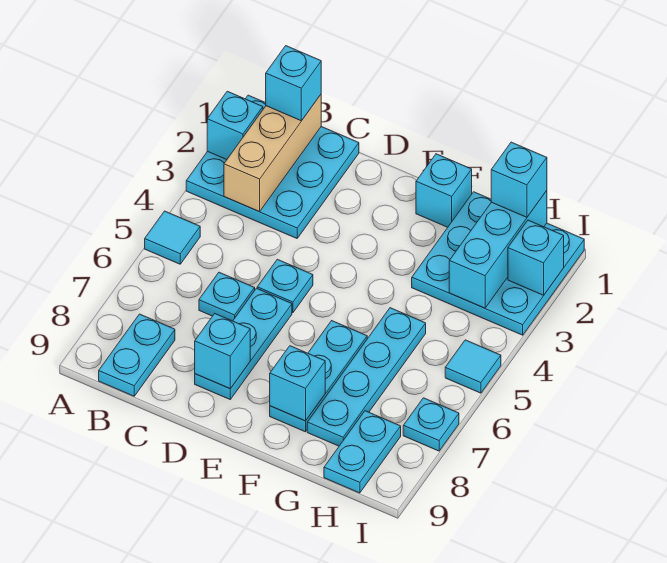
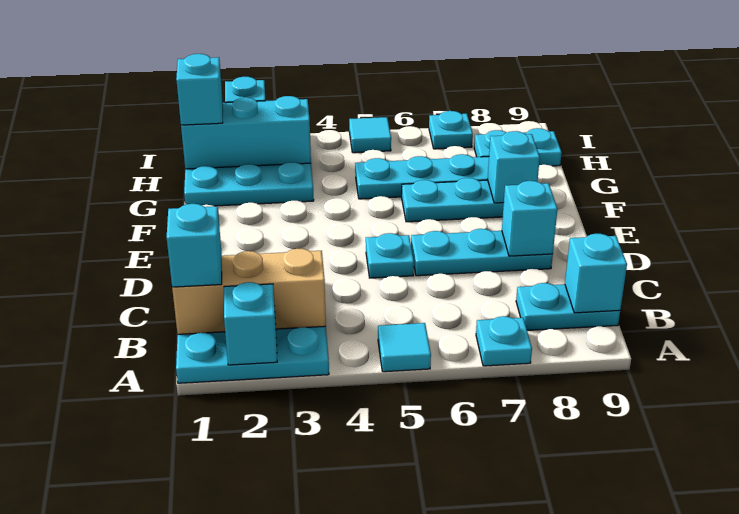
cyan plate C6 level 1 -> cyan plate A7 level 1
cyan brick F1 level 1 -> cyan brick B9 level 2

